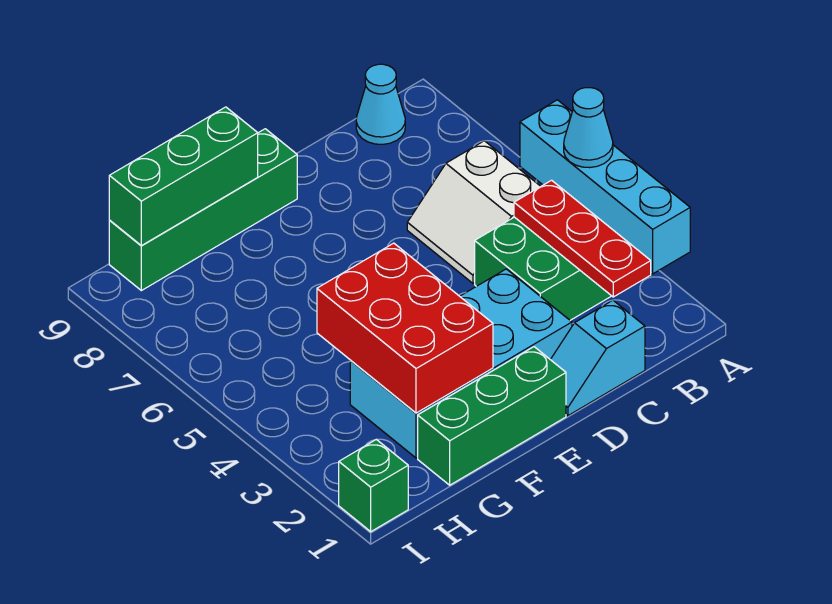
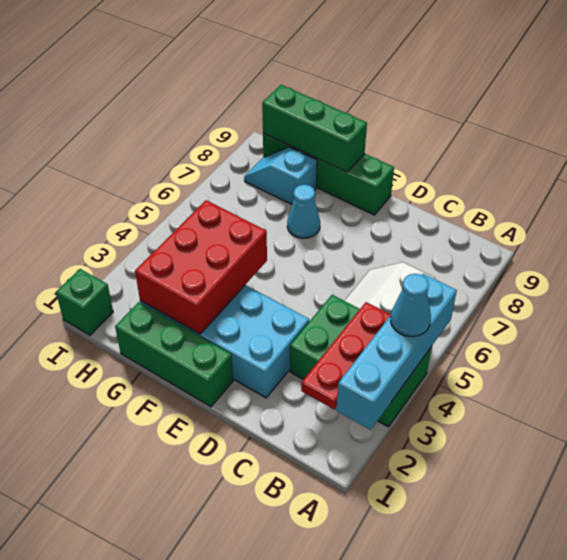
cyan cone B9 level 1 -> cyan cone F7 level 1
cyan slope C1:D1 level 1 top C -> cyan slope G8:H8 level 1 top G

